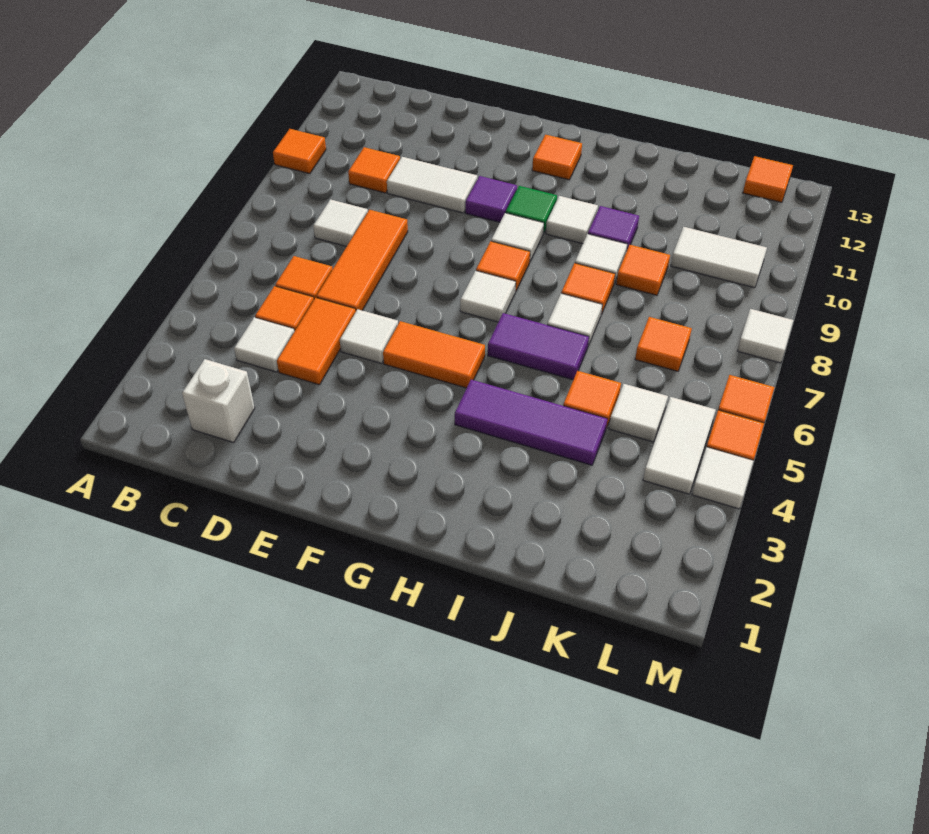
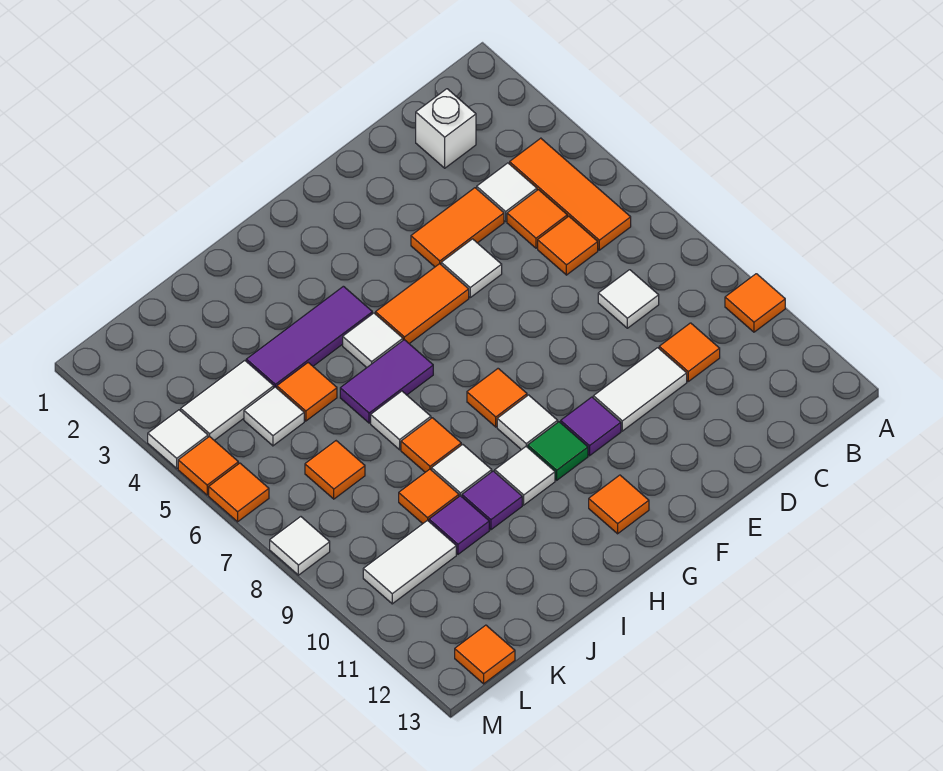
orange tile D4:D5 level 1 -> orange tile D4:E4 level 1
orange tile D6:D8 level 1 -> orange tile B4:B6 level 1
white tile G7 level 1 -> white tile H5 level 1
none -> purple tile J10 level 1
white tile L4:L5 level 1 -> white tile K4:L4 level 1

